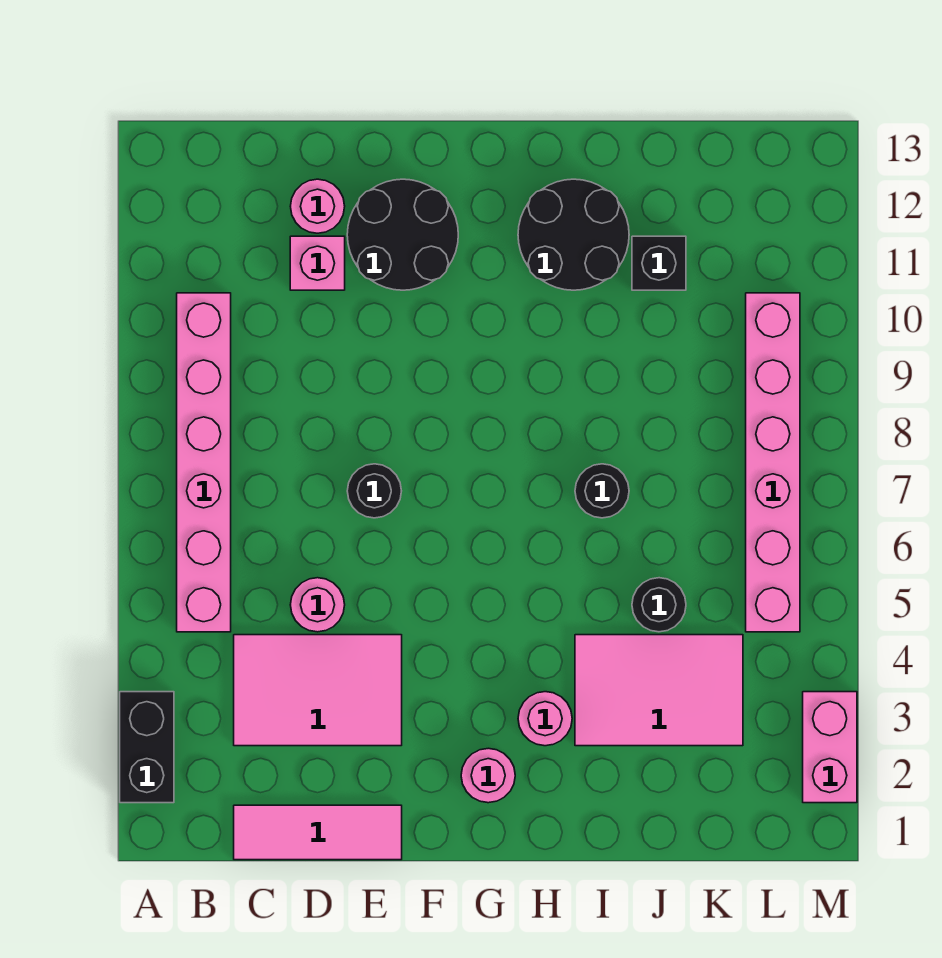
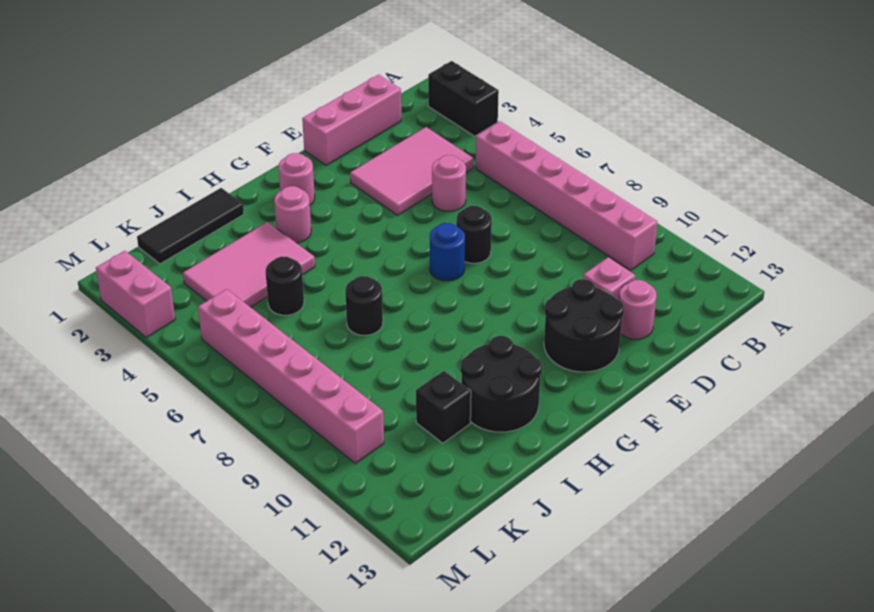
pink tile C1:E1 level 1 -> pink brick C1:E1 level 1
none -> blue round brick F7 level 1
none -> black tile I1:K1 level 1

